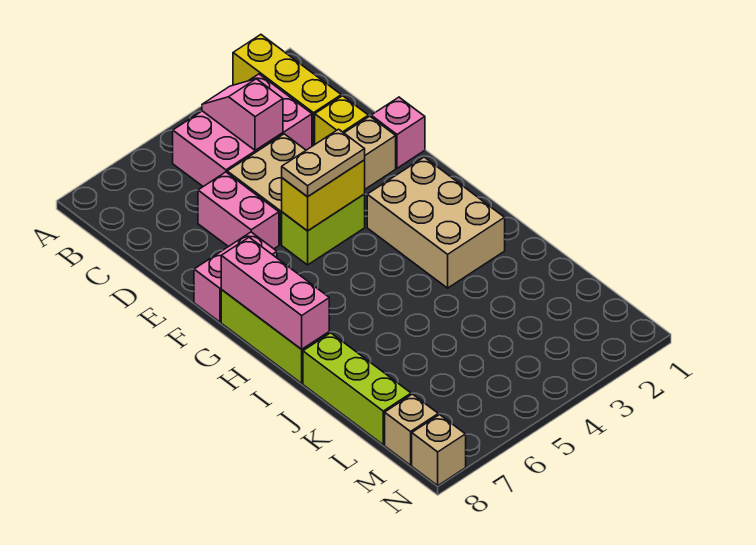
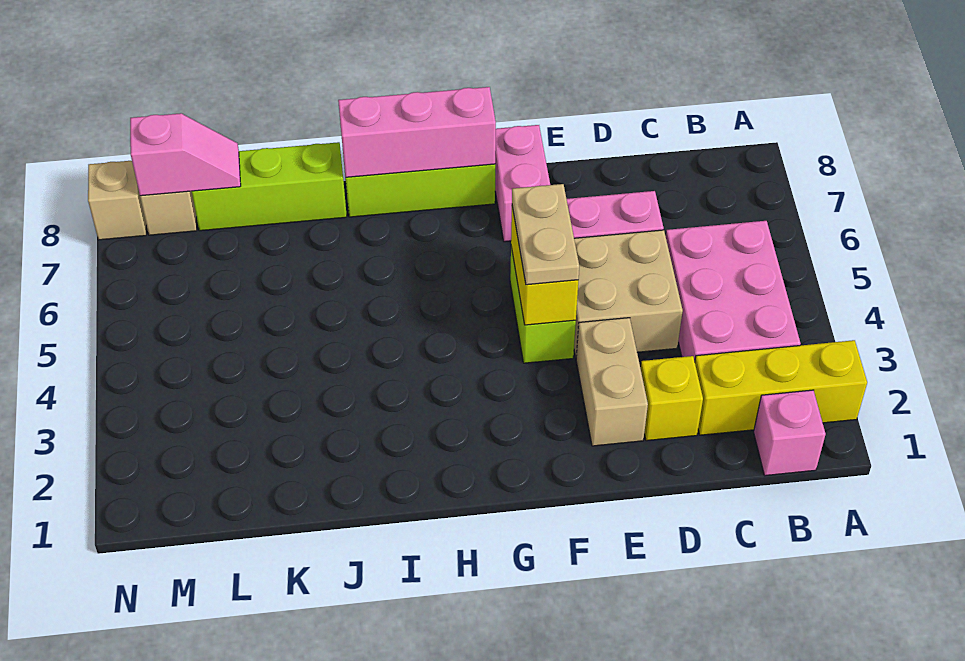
pink slope B4:C4 level 2 top C -> pink slope L8:M8 level 2 top M
pink brick E1 level 1 -> pink brick B1 level 1
tan brick G2:I3 level 1 -> none

